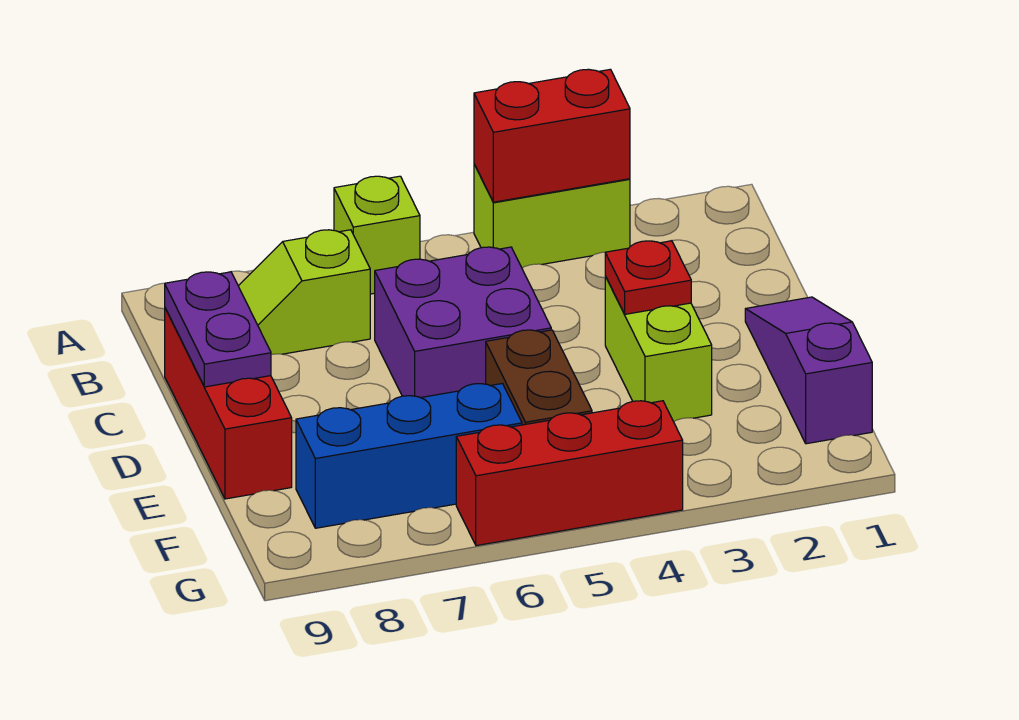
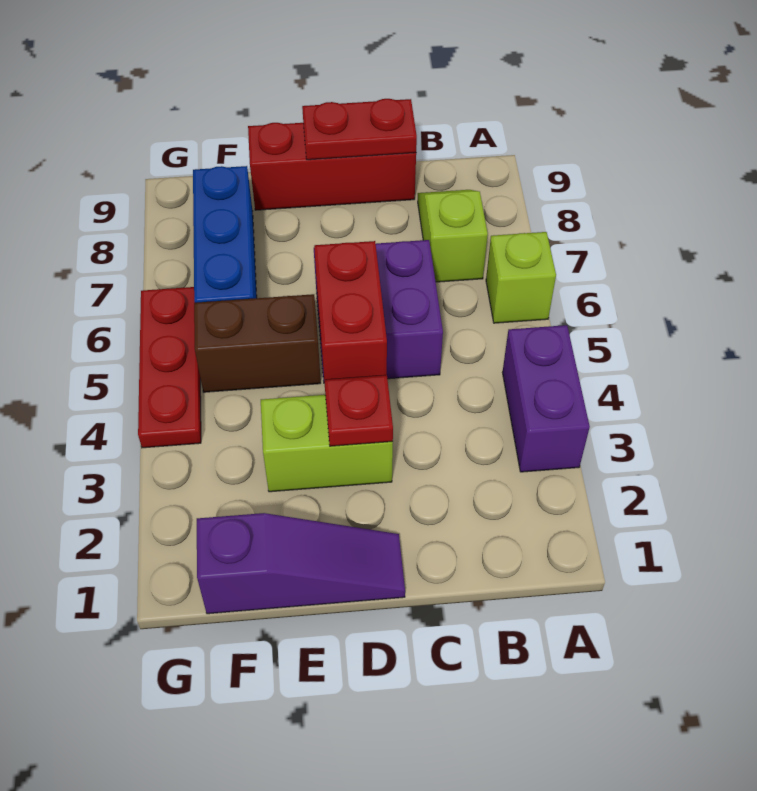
lime brick A3:A4 level 1 -> purple brick A3:A4 level 1
red brick A3:A4 level 2 -> red brick D4:D5 level 2
purple plate C9:D9 level 2 -> red plate C9:D9 level 2
red brick G4:G6 level 1 -> red plate G4:G6 level 1

